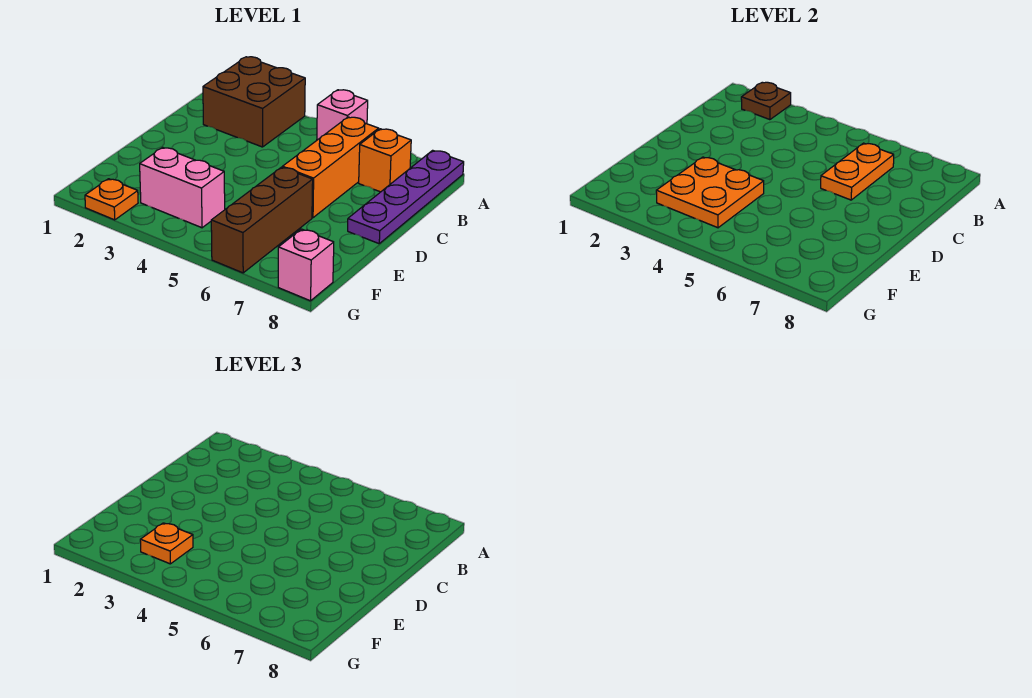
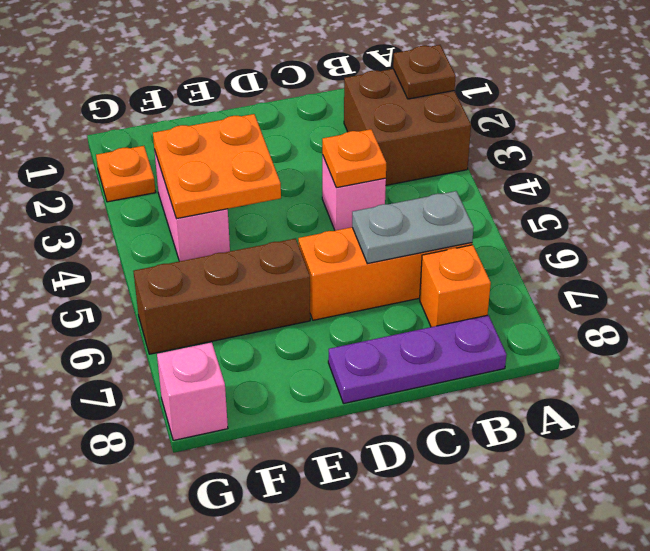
pink brick A5 level 1 -> pink brick C4 level 1
purple plate A8:D8 level 1 -> purple plate B8:D8 level 1
orange plate B6:C6 level 2 -> grey plate B6:C6 level 2
orange plate F3 level 3 -> orange plate C4 level 2

